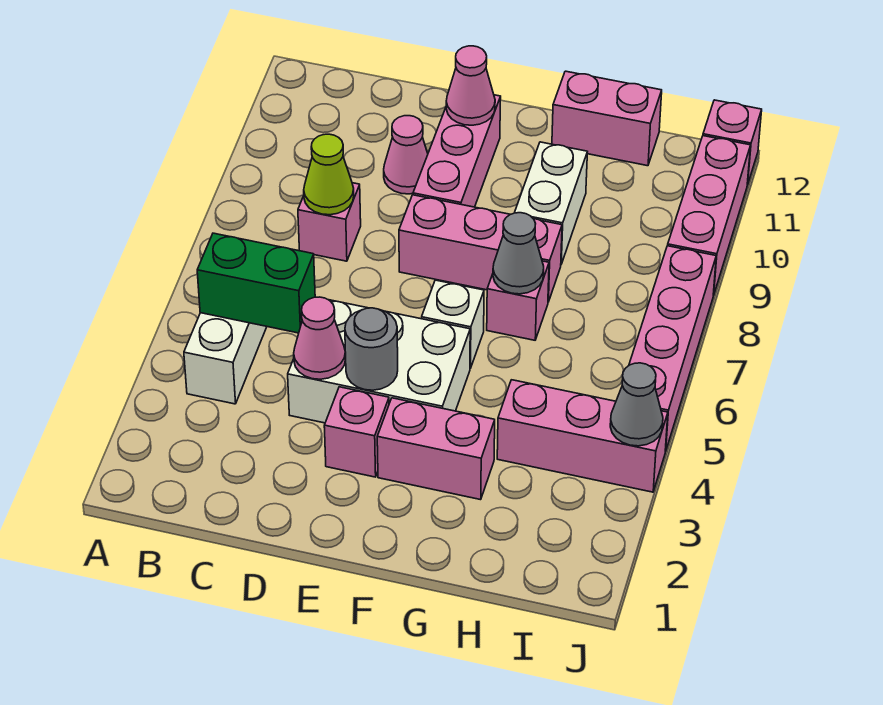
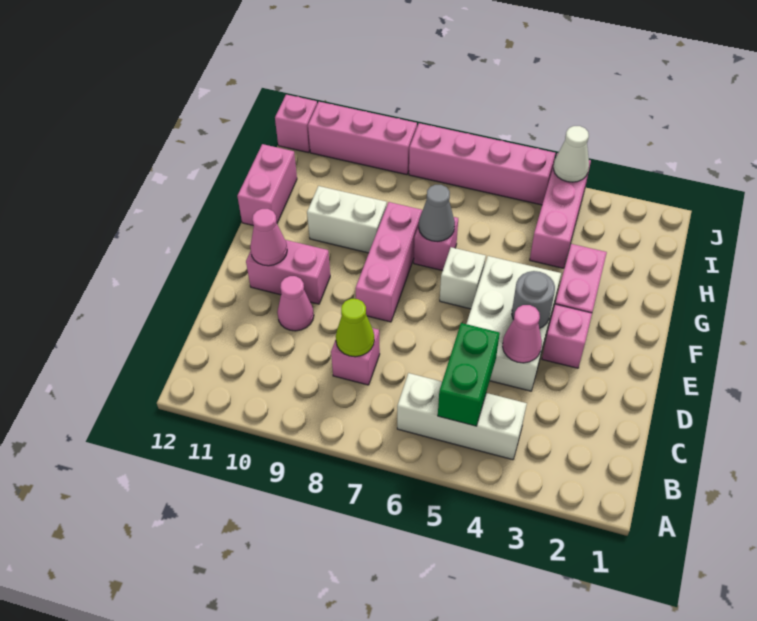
pink brick E9:E11 level 1 -> pink brick E10:E11 level 1
grey cone J4 level 2 -> white cone J4 level 2

